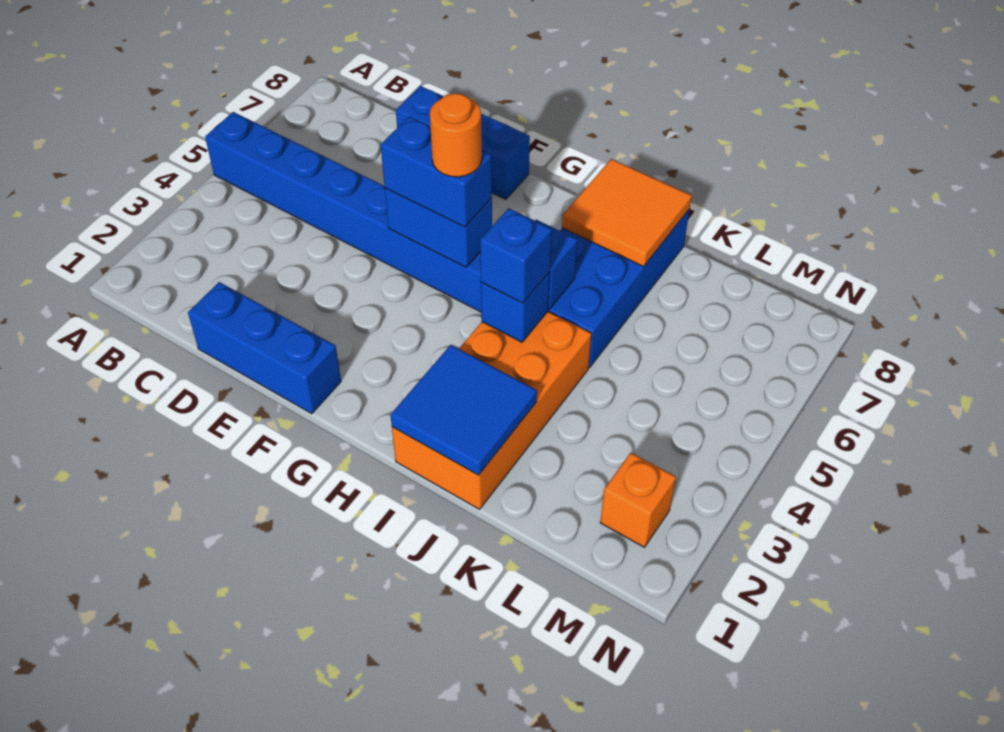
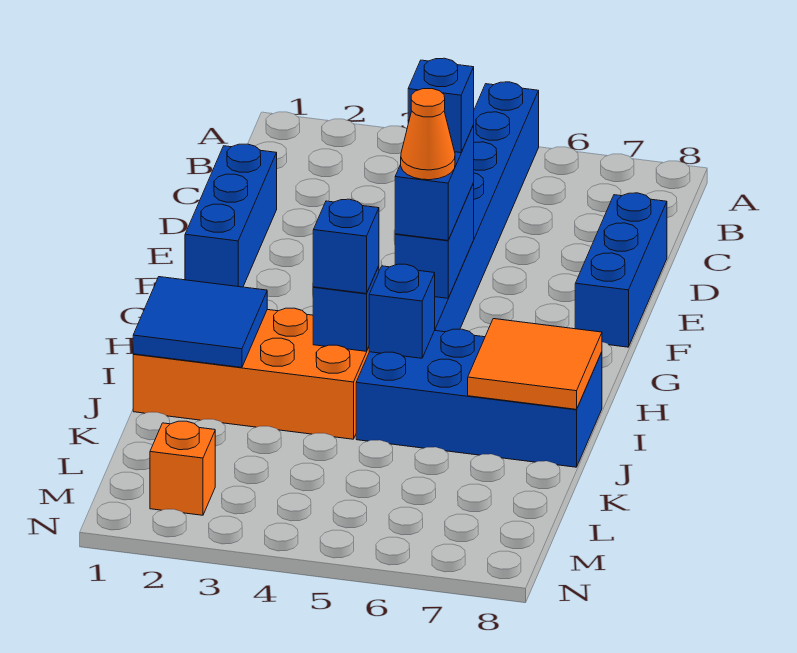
none -> blue brick F5 level 4
orange round brick G5 level 4 -> orange cone G5 level 4

